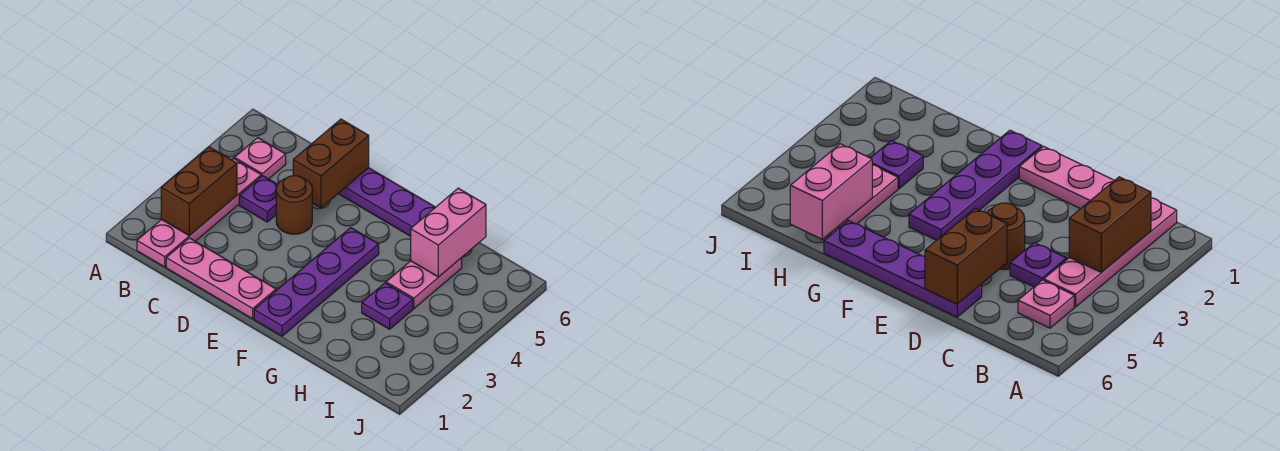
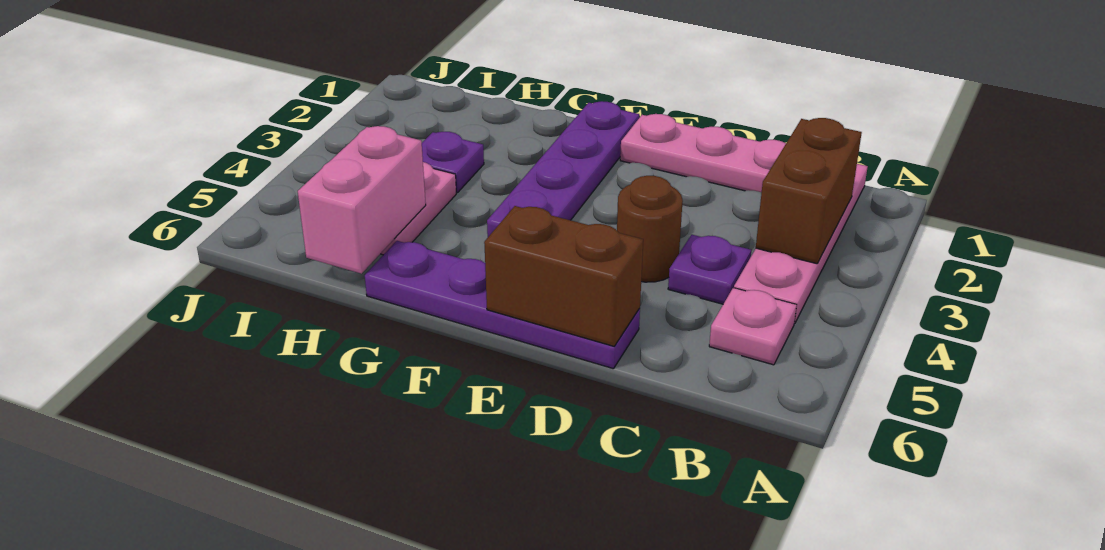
brown brick D5:D6 level 2 -> brown brick D6:E6 level 2

